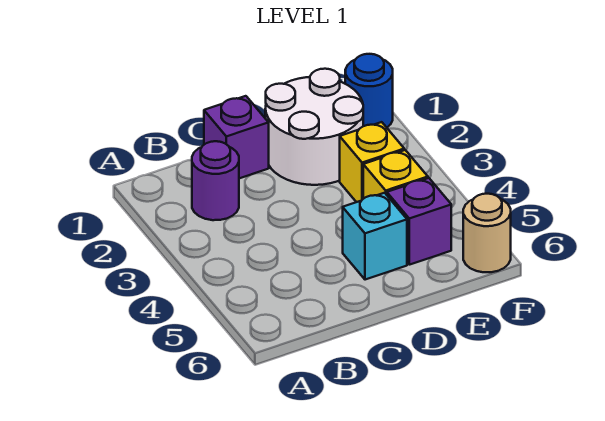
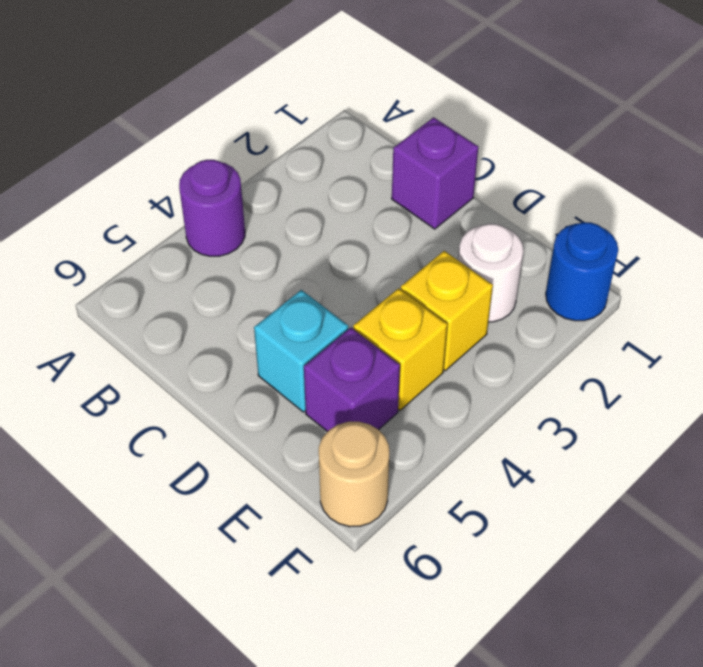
purple round brick B2 level 1 -> purple round brick A4 level 1
white round brick D1:E2 level 1 -> white round brick E2 level 1

